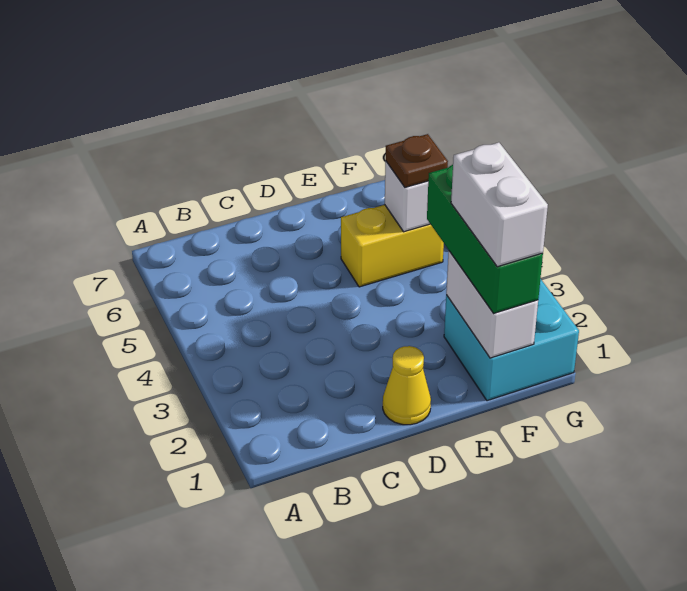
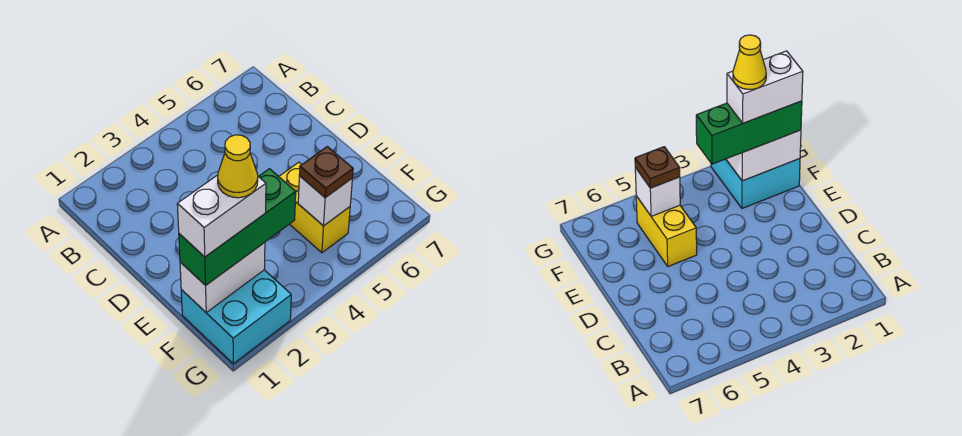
yellow cone D1 level 1 -> yellow cone F2 level 5

